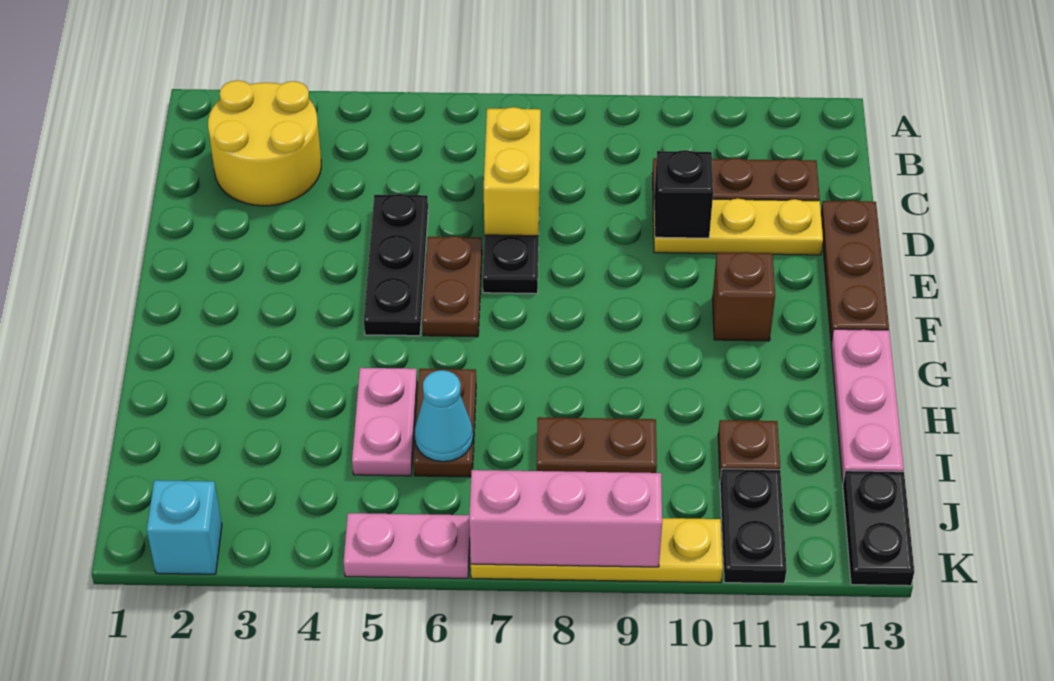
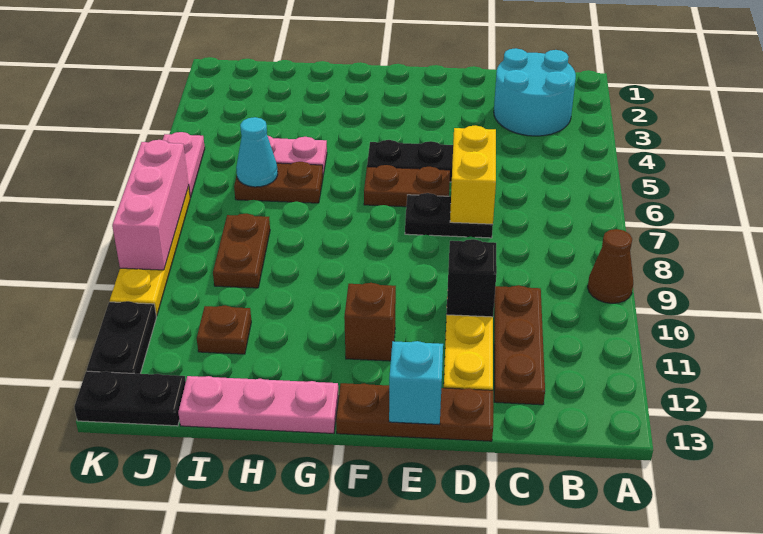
none -> brown cone A9 level 1
yellow round brick B2:C3 level 1 -> cyan round brick B2:C3 level 1
yellow brick C7:D7 level 2 -> yellow brick D6:D7 level 2
black plate J11:K11 level 1 -> black plate K11:K12 level 1
cyan brick K2 level 1 -> cyan brick E13 level 2

